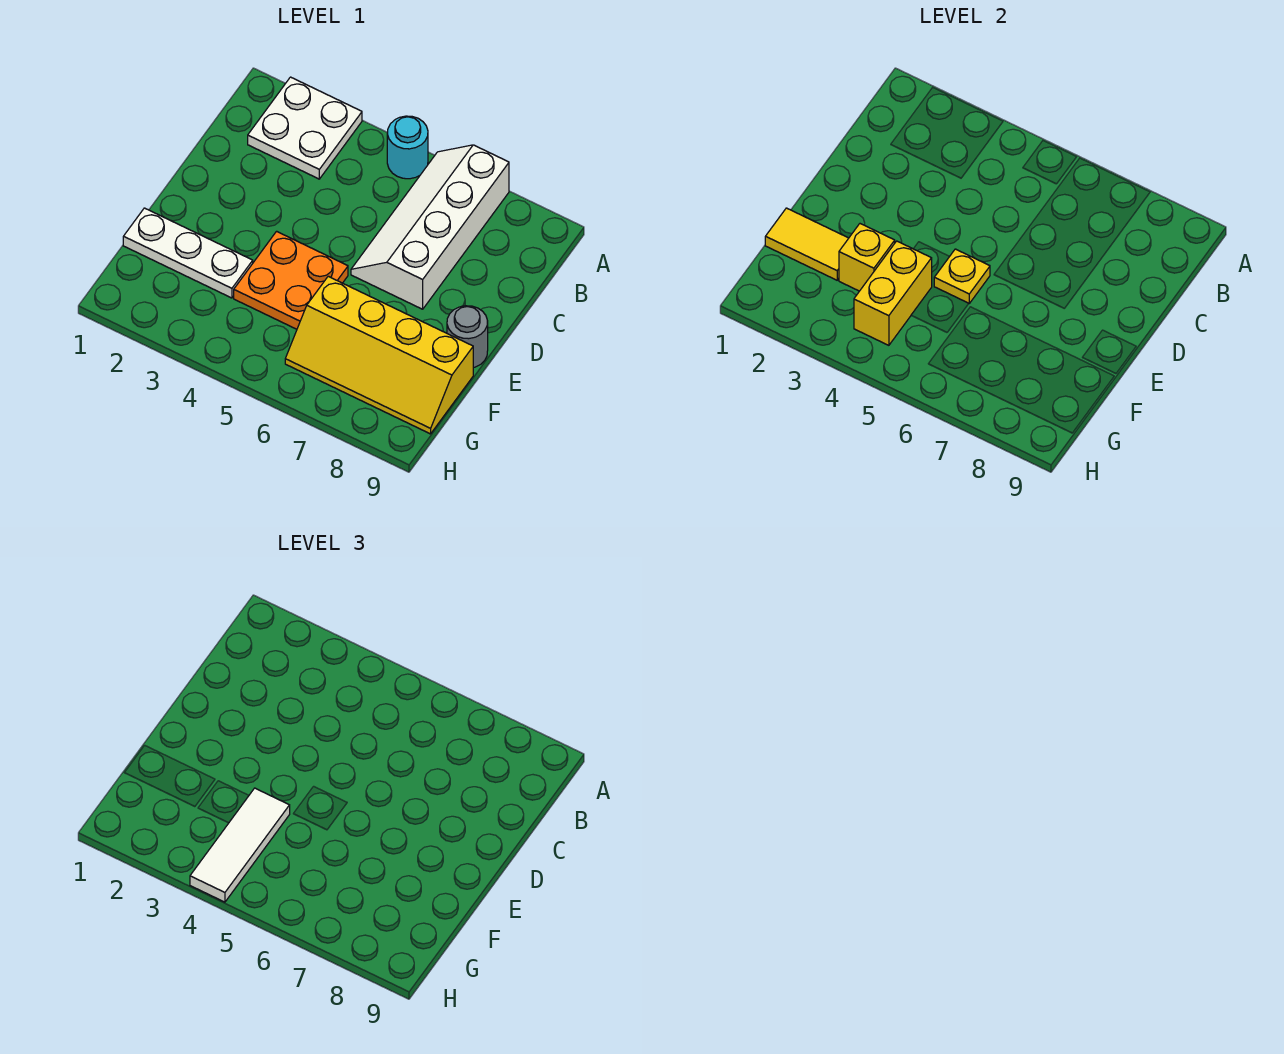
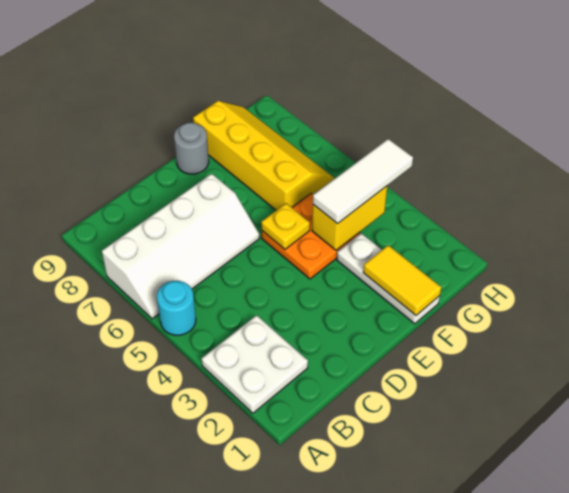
yellow brick F3 level 2 -> none

